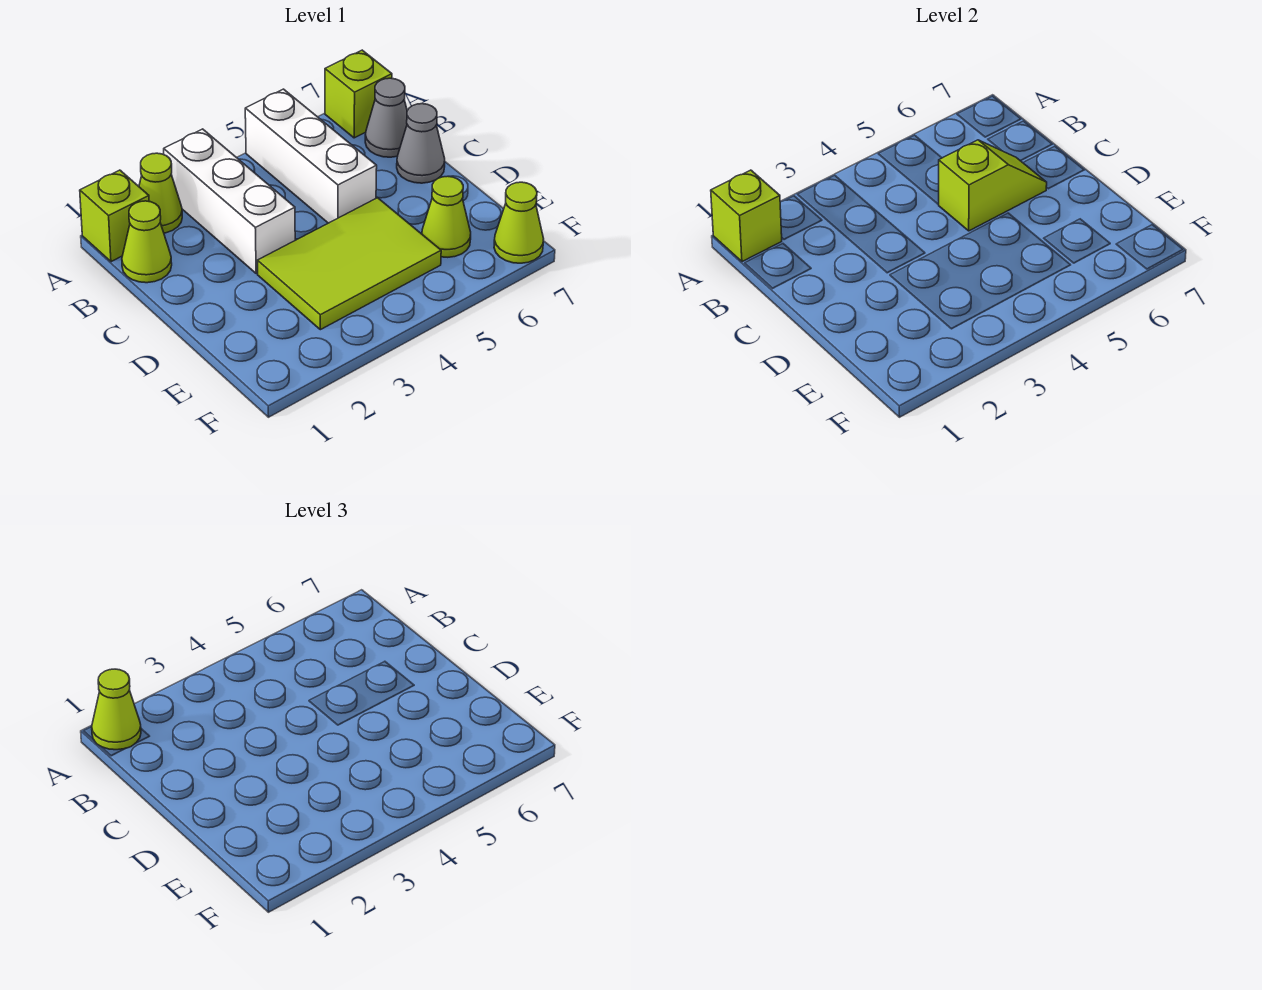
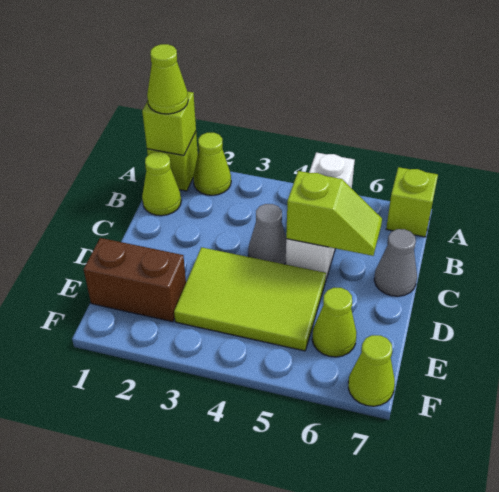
white brick A3:C3 level 1 -> none
grey cone B7 level 1 -> grey cone C4 level 1
none -> brown brick E1:E2 level 1

